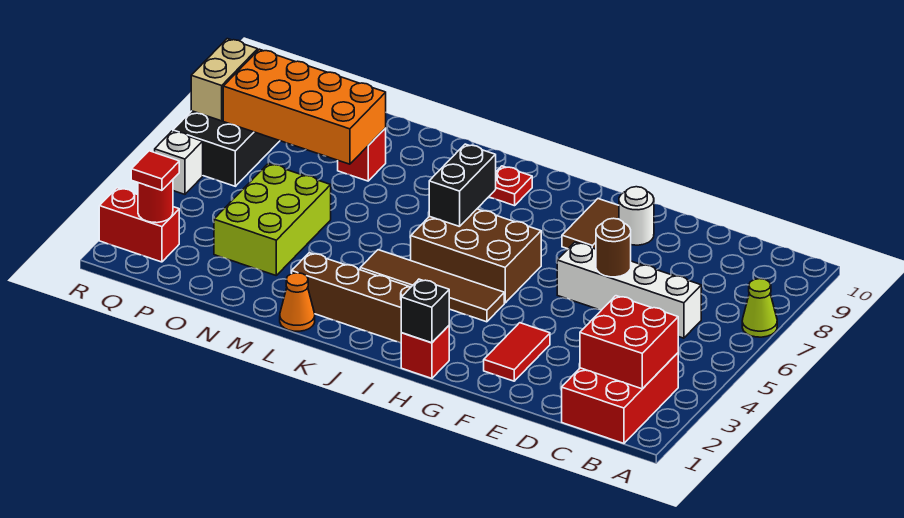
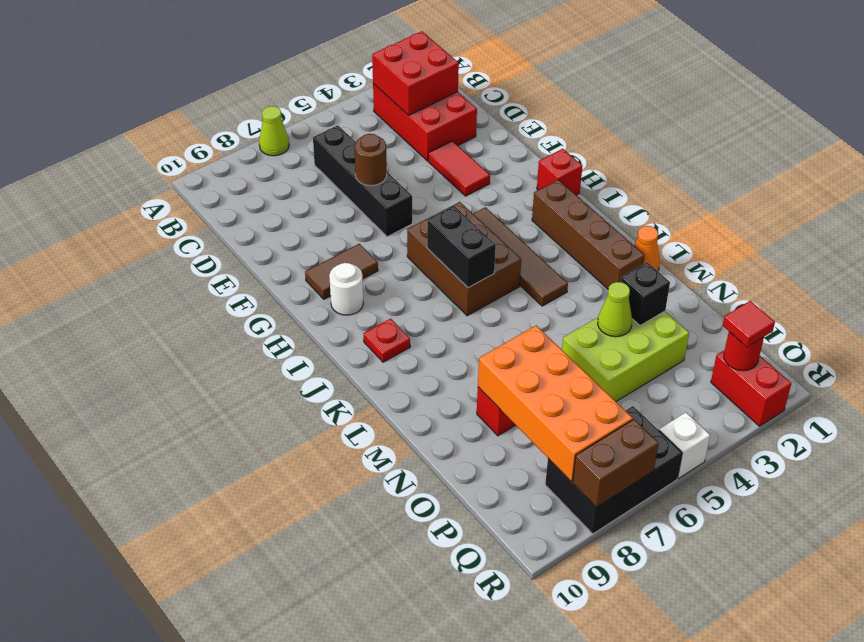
red brick B1:C3 level 1 -> red brick B2:D3 level 1
white brick C6:F6 level 1 -> black brick C6:F6 level 1
red tile F2:F3 level 1 -> red tile E3:F3 level 1
white round brick F9 level 1 -> white round brick H9 level 1
black brick H1 level 2 -> black brick N3 level 2
black brick J6:J7 level 2 -> black brick I6:J6 level 2
none -> lime cone N4 level 2
tan brick R7:R8 level 2 -> brown brick R7:R8 level 2

